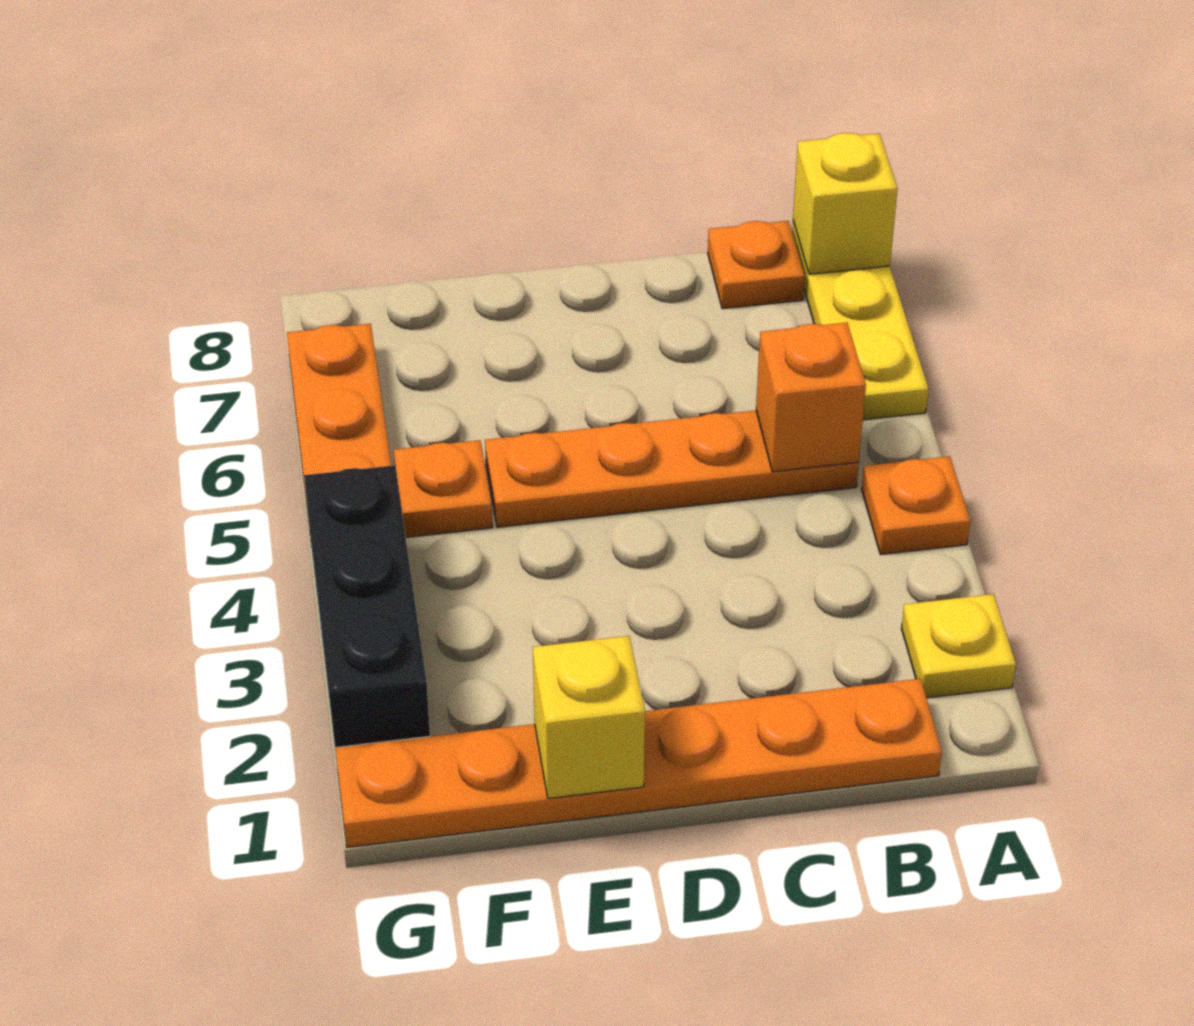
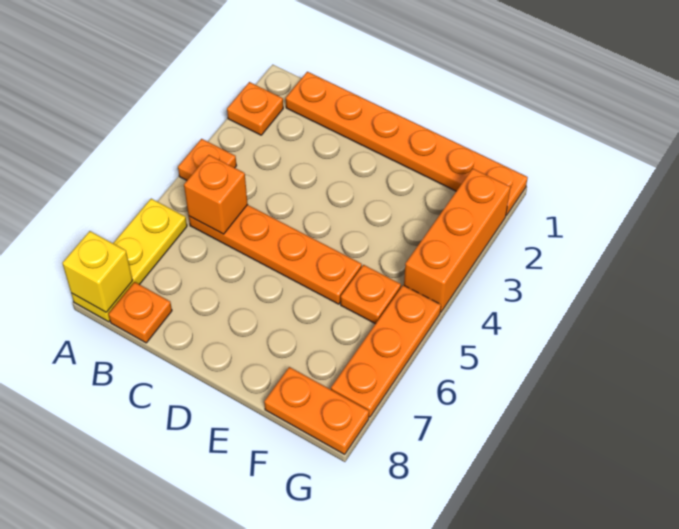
yellow plate A2 level 1 -> orange plate A2 level 1
yellow brick E1 level 2 -> none
none -> orange plate F8:G8 level 1
black brick G2:G4 level 1 -> orange brick G2:G4 level 1

